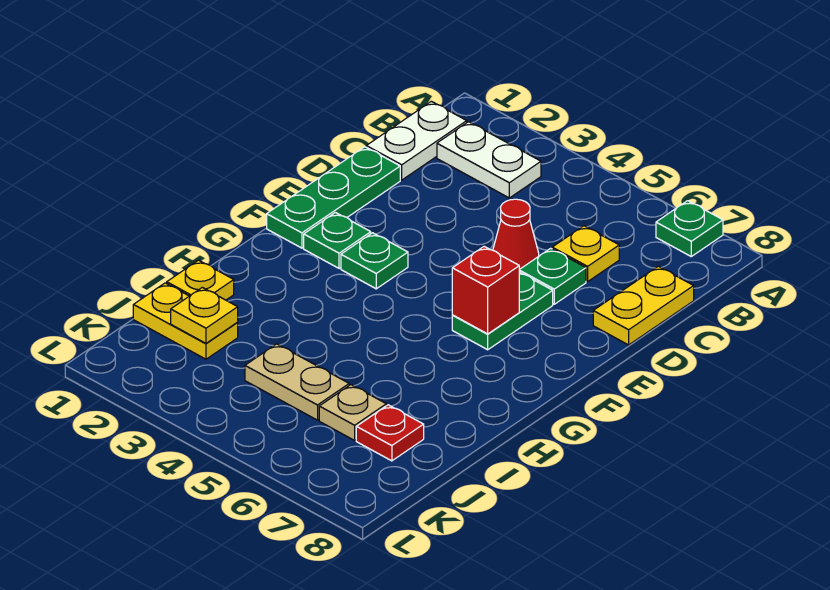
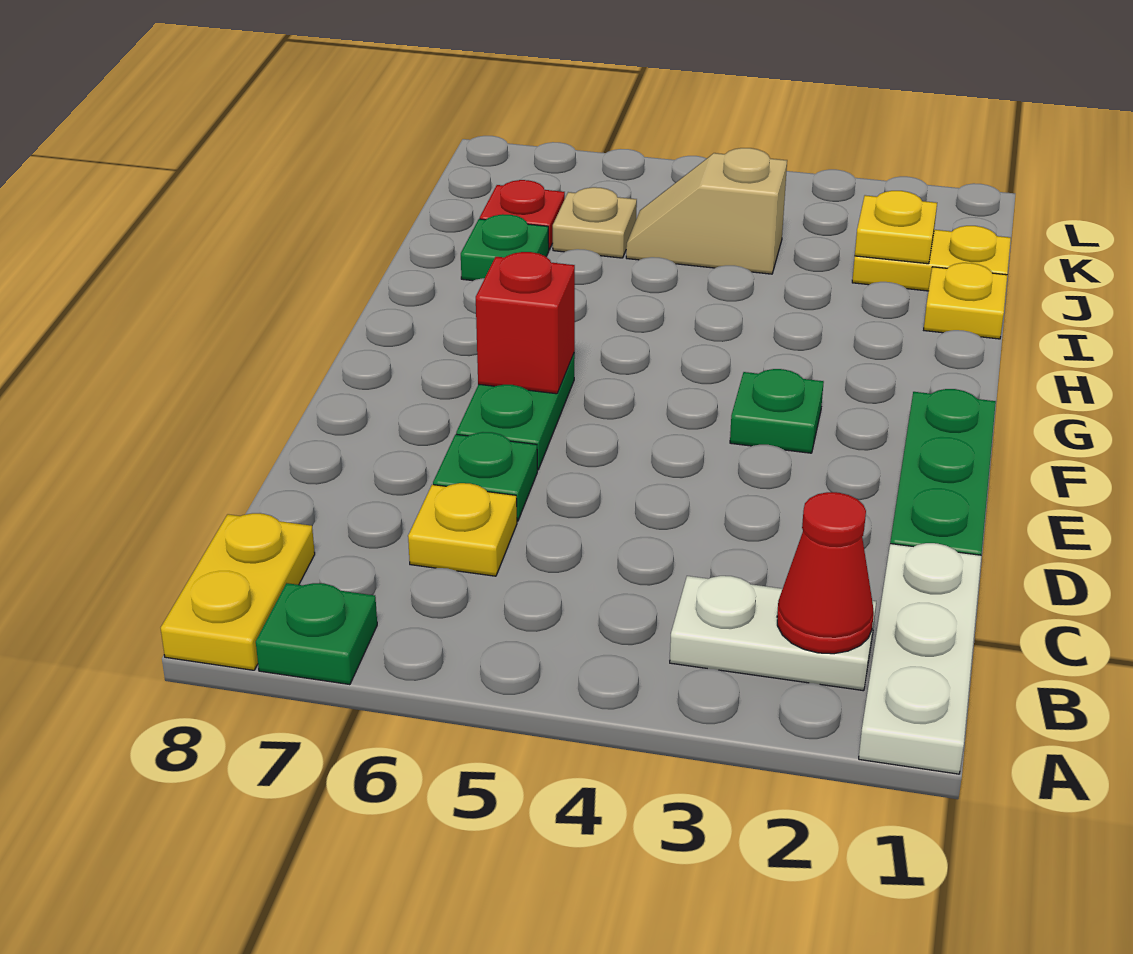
white plate B1:C1 level 1 -> white plate A1:C1 level 1
yellow plate C8:D8 level 1 -> yellow plate A8:B8 level 1
red cone D5 level 1 -> red cone B2 level 2
green plate F2 level 1 -> green plate I7 level 1
tan plate J4:J5 level 1 -> tan slope J4:J5 level 1 top 4

